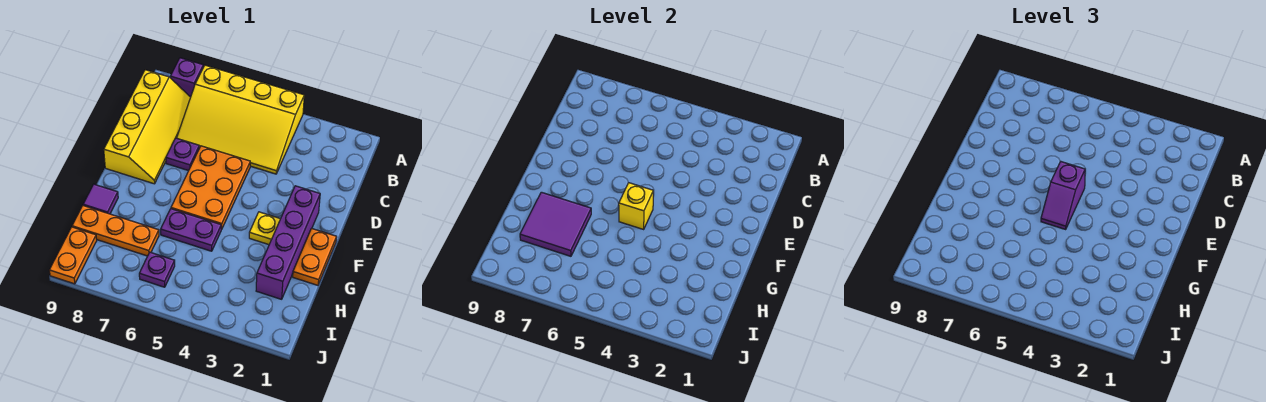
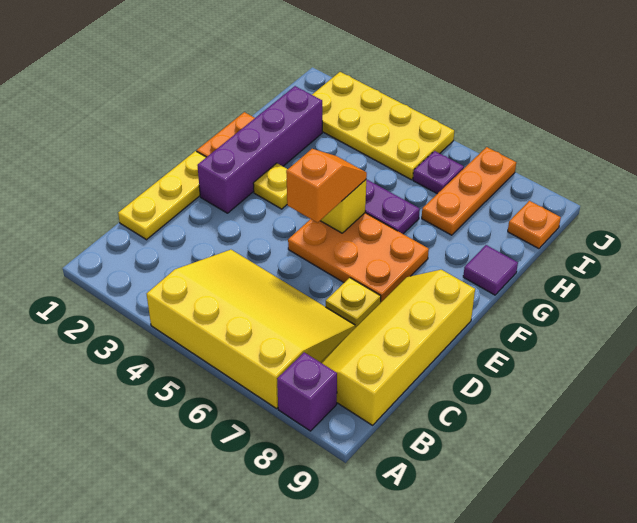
none -> yellow plate C1:E1 level 1
orange plate D5:F6 level 1 -> orange plate E5:F7 level 1
purple plate D7 level 1 -> yellow plate D7 level 1
purple slope E5:F5 level 3 top E -> orange slope E5:F5 level 3 top E
purple tile G7:H8 level 2 -> none
orange plate H7:H9 level 1 -> orange plate H7:J7 level 1
none -> yellow plate I2:J5 level 1
orange plate I9:J9 level 1 -> orange plate I9 level 1

